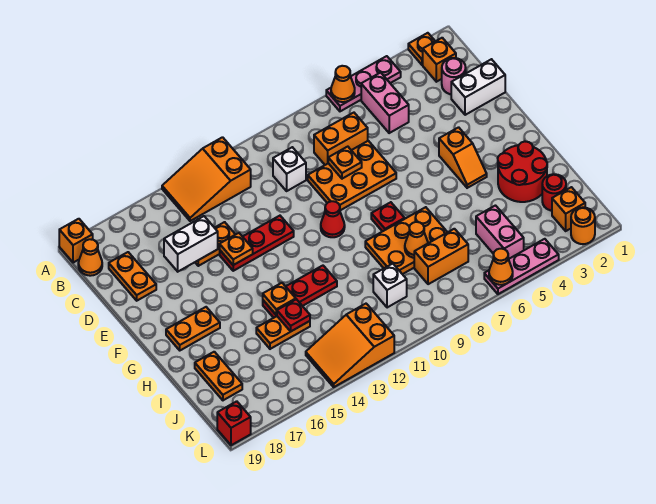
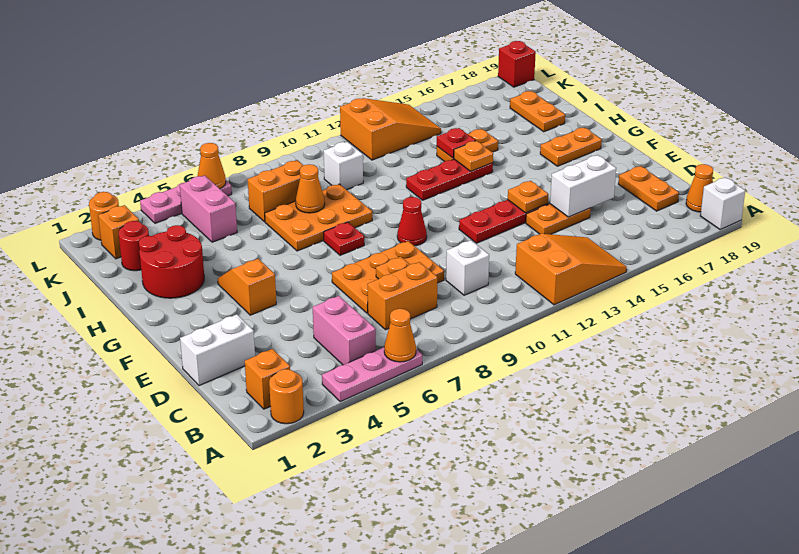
orange plate A2 level 1 -> orange round brick A2 level 1
orange brick A19 level 1 -> white brick A19 level 1
pink round brick C2 level 1 -> none

